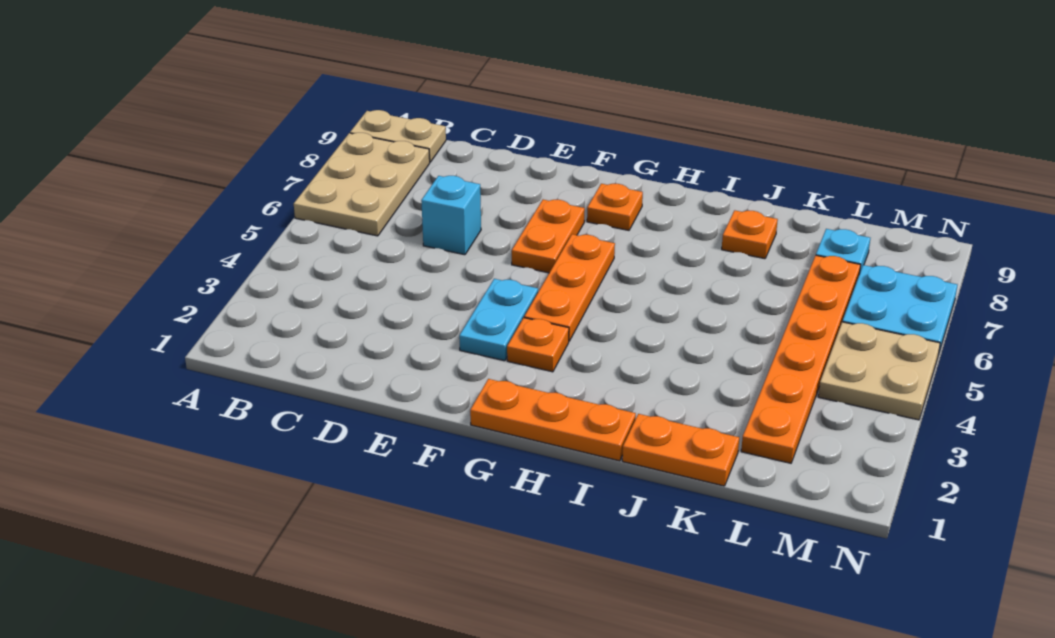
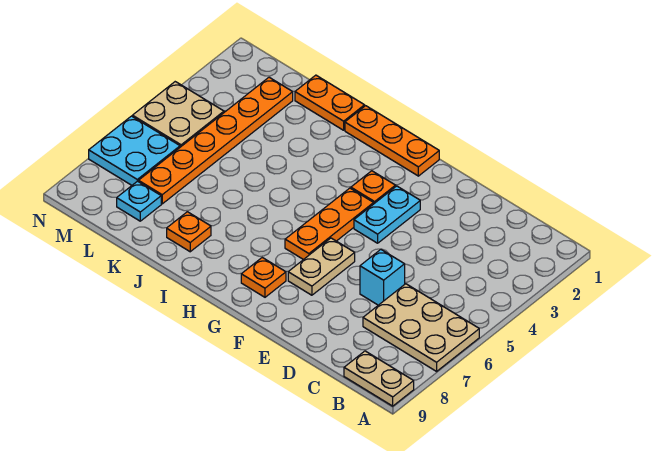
tan plate A6:B8 level 1 -> tan plate A6:C7 level 1
orange plate F6:F7 level 1 -> tan plate F6:F7 level 1

